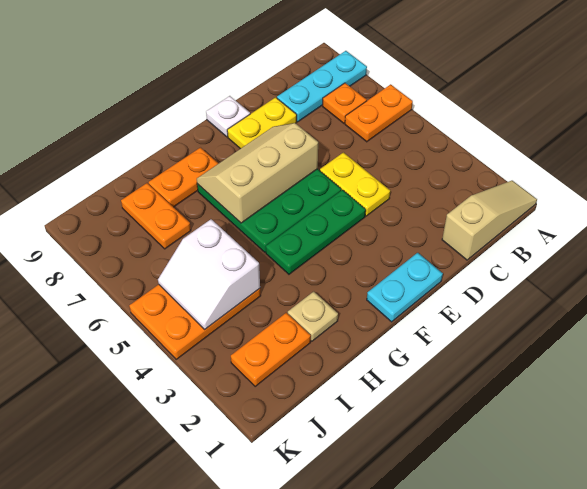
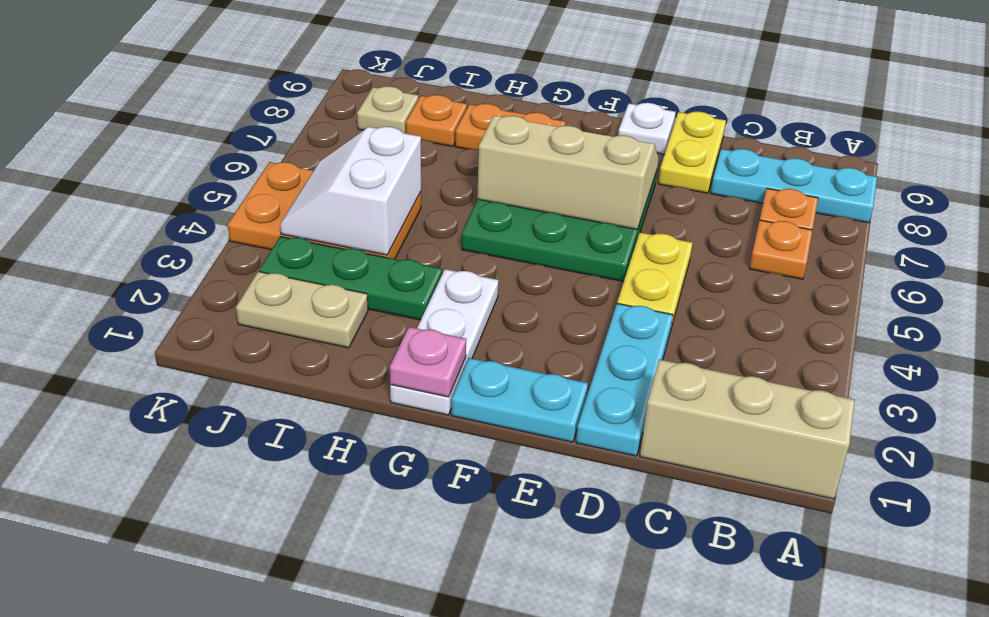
tan slope A1:C1 level 1 top C -> tan brick A1:C1 level 1
orange plate A6:B6 level 1 -> orange plate B6 level 1
none -> cyan plate D1:D3 level 1
yellow plate D8:E8 level 1 -> yellow plate D8:D9 level 1
green plate E4:G4 level 1 -> green plate H3:J3 level 1
none -> white plate G1:G3 level 1
none -> pink plate G1 level 2
tan plate H2 level 1 -> tan plate J8 level 1
orange plate I2:J2 level 1 -> tan plate I2:J2 level 1
orange plate I7:I8 level 1 -> orange plate I8 level 1

